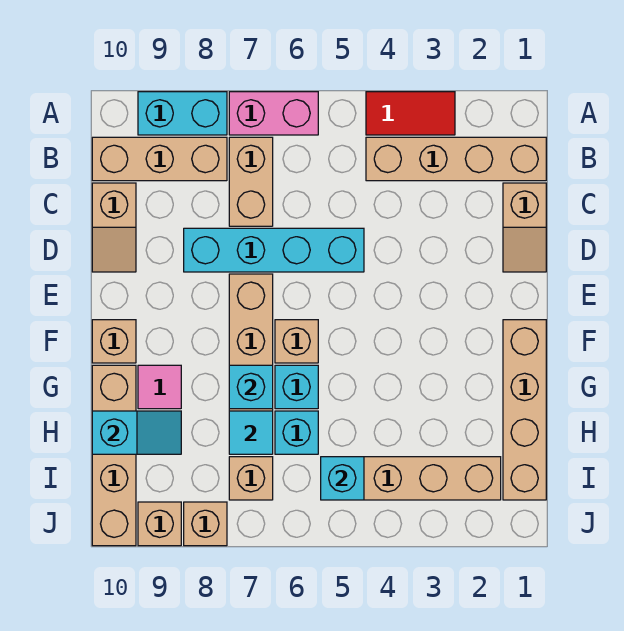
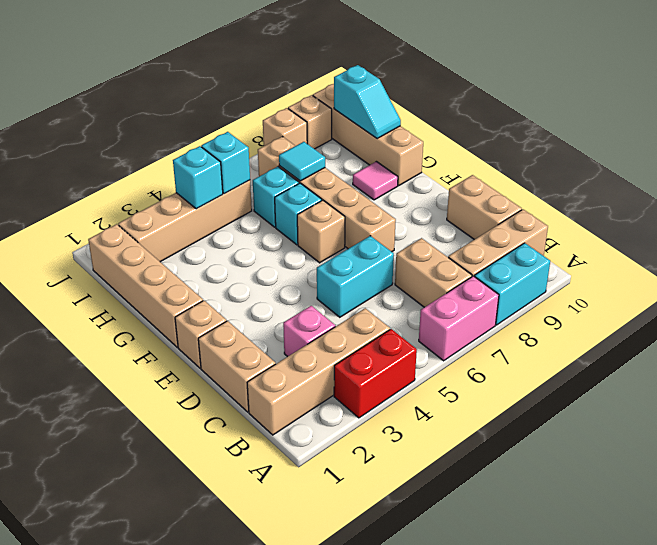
red tile A3:A4 level 1 -> red brick A3:A4 level 1
tan slope C1:D1 level 1 top C -> tan brick C1:D1 level 1
none -> pink brick C3 level 1
tan slope C10:D10 level 1 top C -> tan brick C10:D10 level 1
cyan brick D5:D8 level 1 -> cyan brick D5:D6 level 1
tan brick F10 level 1 -> tan brick E1 level 1
cyan brick G7 level 2 -> cyan brick I4 level 2
cyan slope H9:H10 level 2 top 10 -> cyan slope H10:I10 level 2 top I

